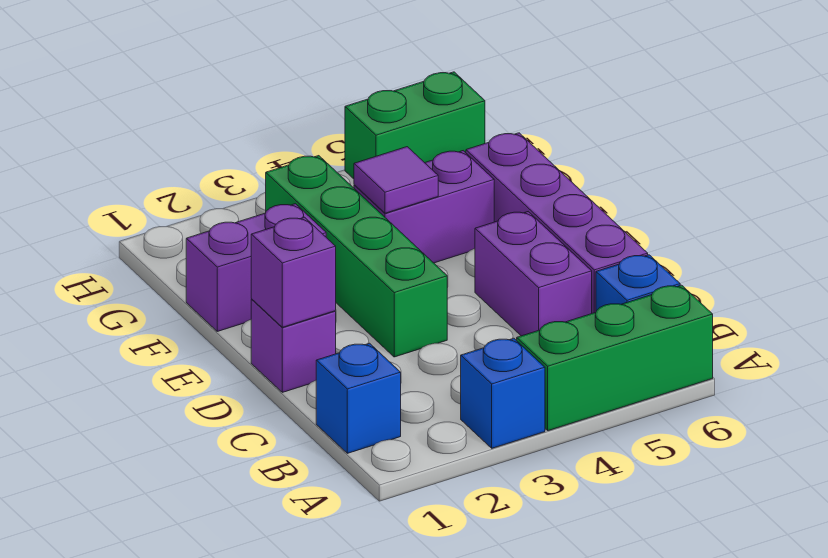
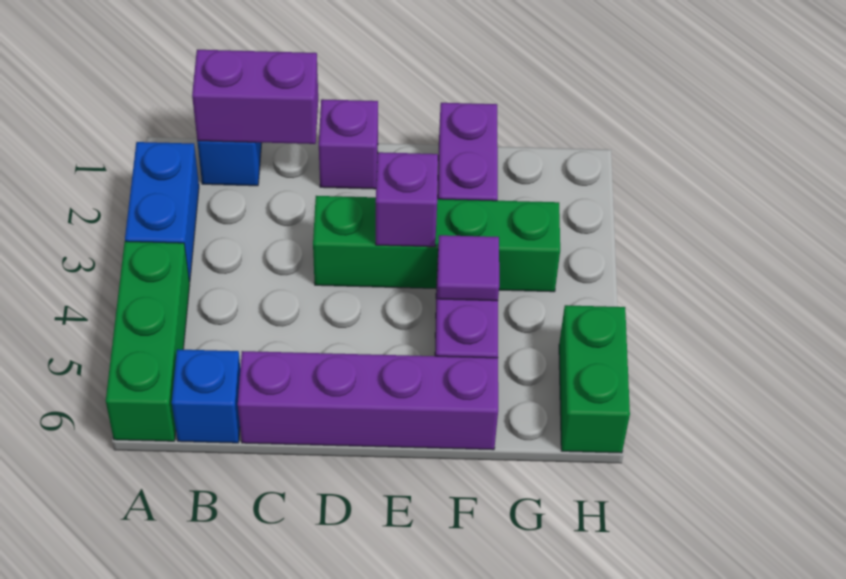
blue brick A3 level 1 -> blue brick A2:A3 level 1
purple brick C5:D5 level 1 -> purple brick B1:C1 level 2
purple brick D1 level 2 -> purple brick E3 level 2

